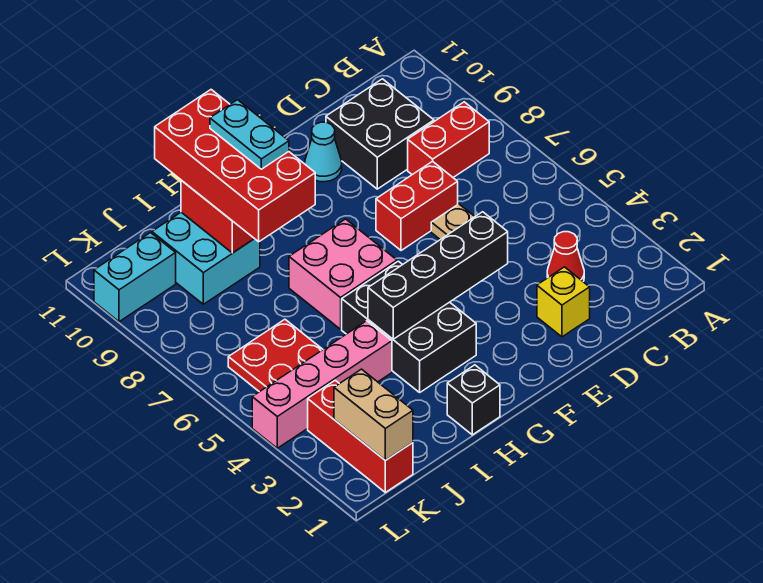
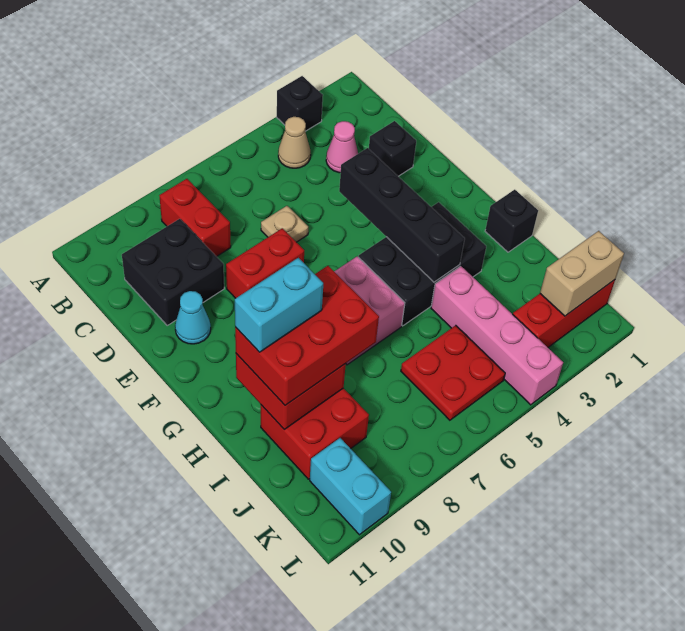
none -> black brick A3 level 1
none -> tan cone B4 level 1
red cone C3 level 1 -> pink cone C3 level 1
yellow brick D2 level 1 -> black brick D2 level 1
red brick D7:E7 level 1 -> red brick E7:E8 level 1
red brick H8:I11 level 3 -> red brick H8:I10 level 3
cyan plate H9:H10 level 4 -> cyan brick H9:H10 level 4
cyan brick I9:J10 level 1 -> red brick I9:J10 level 1

